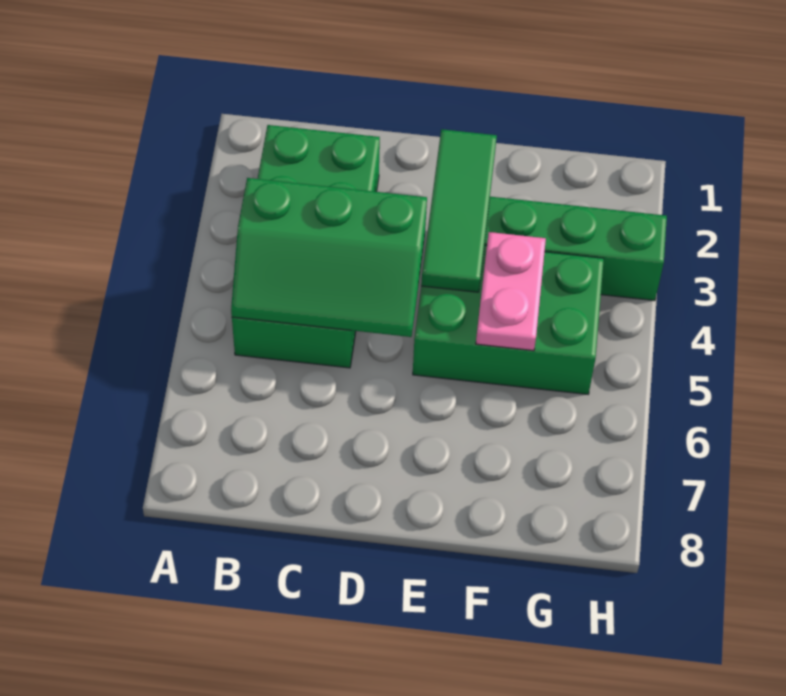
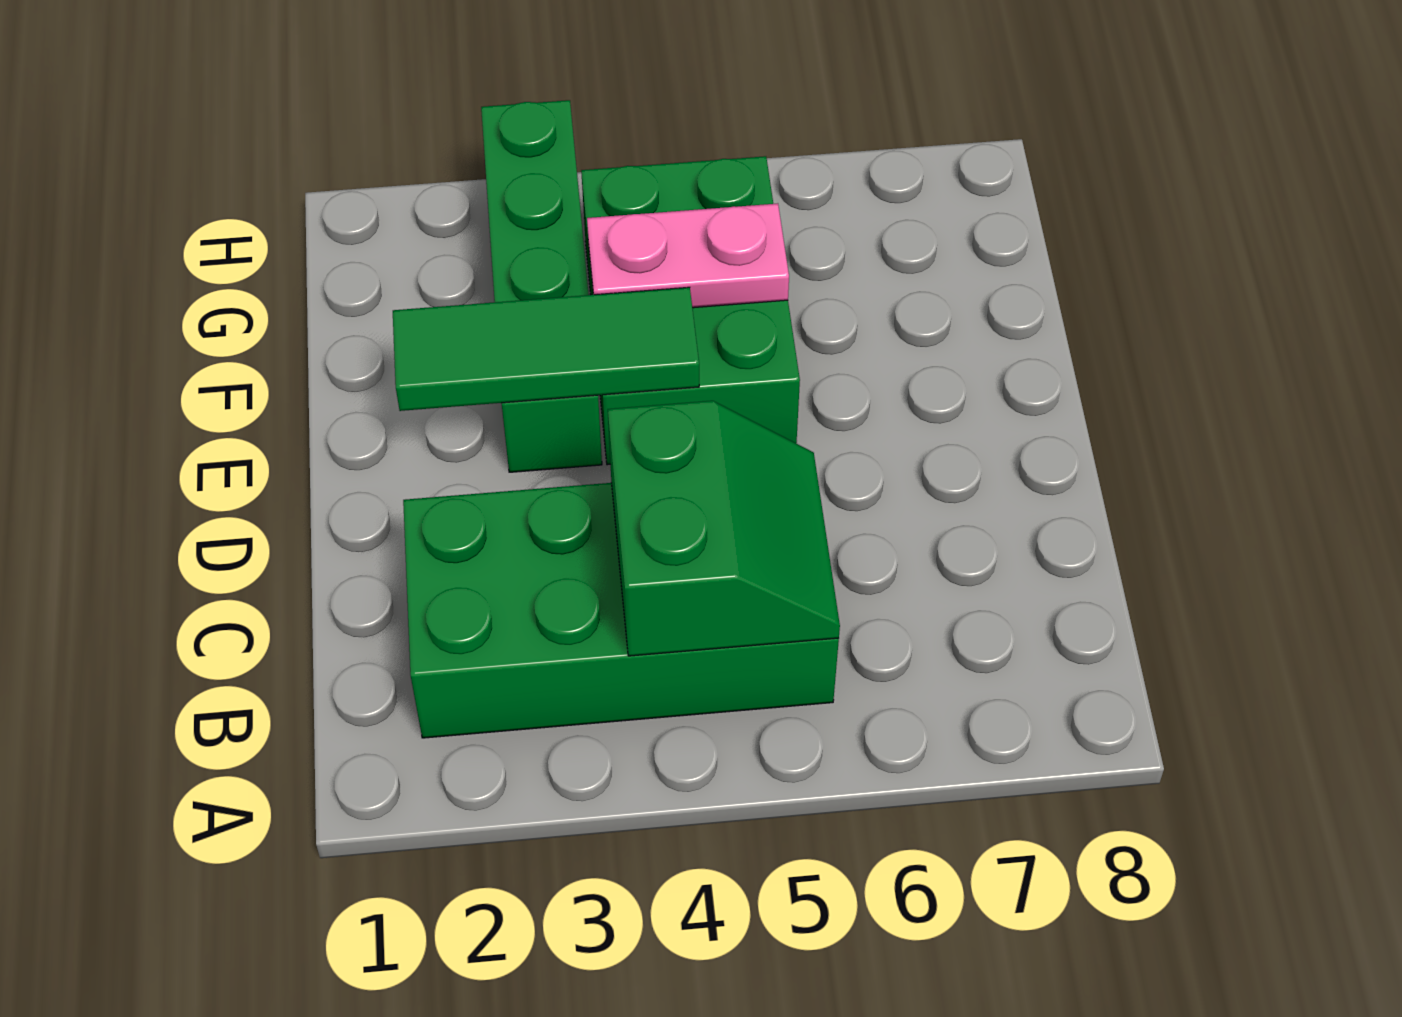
green slope B4:D5 level 2 top 4 -> green slope B4:C5 level 2 top 4

